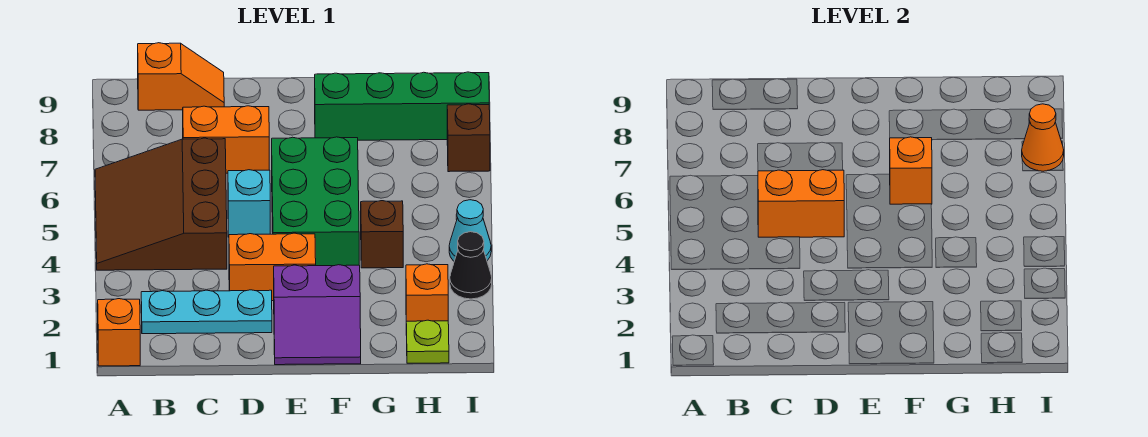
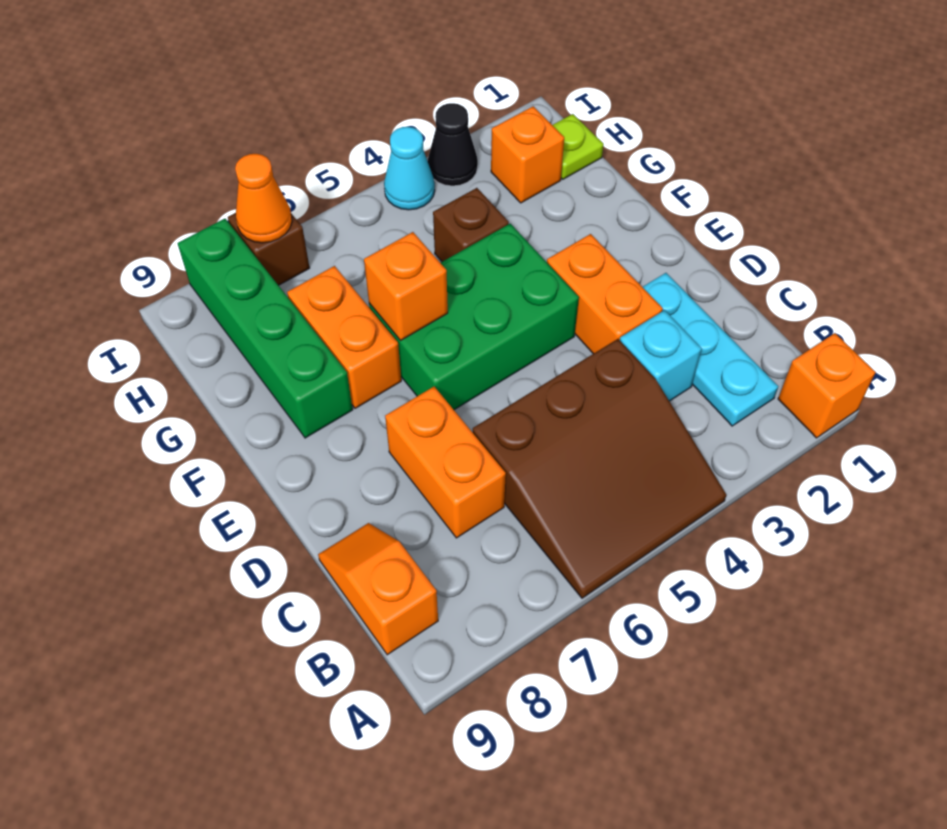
orange brick C5:D5 level 2 -> orange brick F7:G7 level 1
cyan brick D5 level 1 -> cyan brick C3 level 1
purple slope E1:F2 level 1 top 2 -> none

